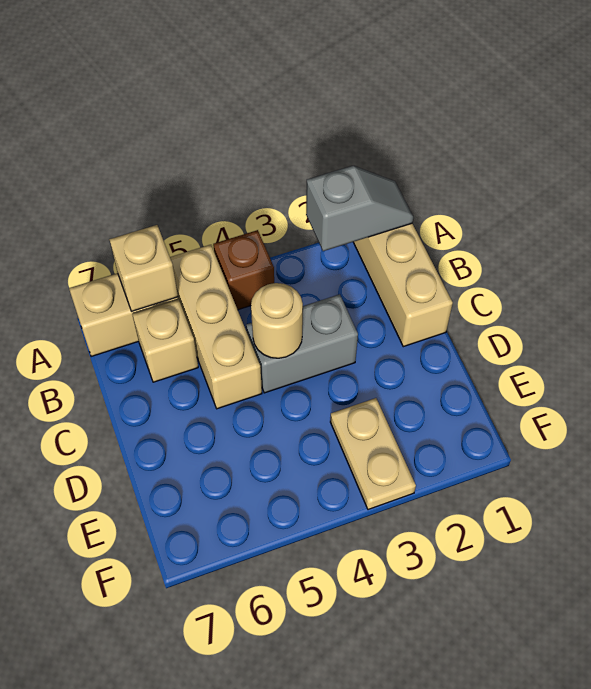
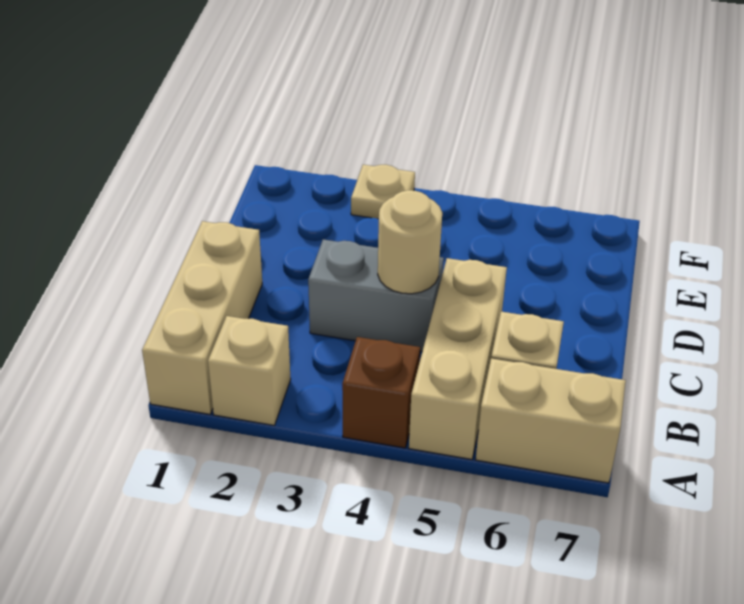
grey slope A1:A2 level 2 top 2 -> none
tan brick A6 level 2 -> tan brick A2 level 1
tan plate E3:F3 level 1 -> tan plate F3 level 1

